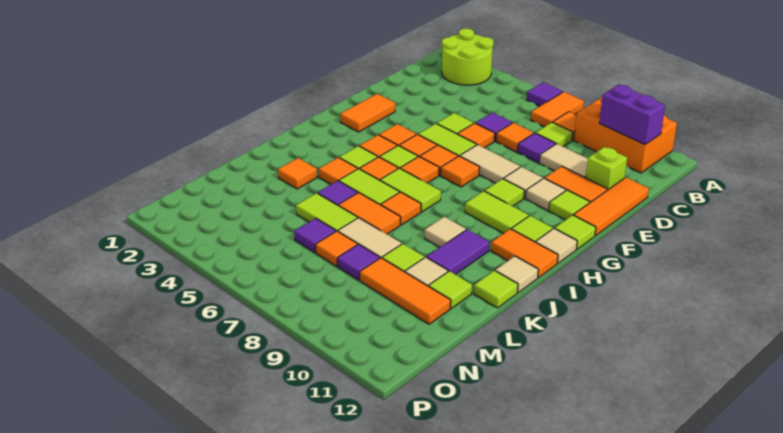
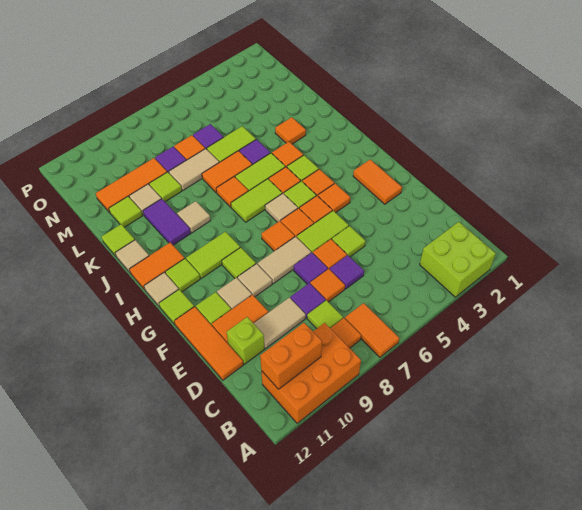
lime round brick A2:B3 level 1 -> lime brick A2:B3 level 1
purple tile A6 level 1 -> purple tile E7 level 1
purple brick B10:B11 level 2 -> orange brick B10:B11 level 2
orange tile H6 level 1 -> tan tile H6 level 1

